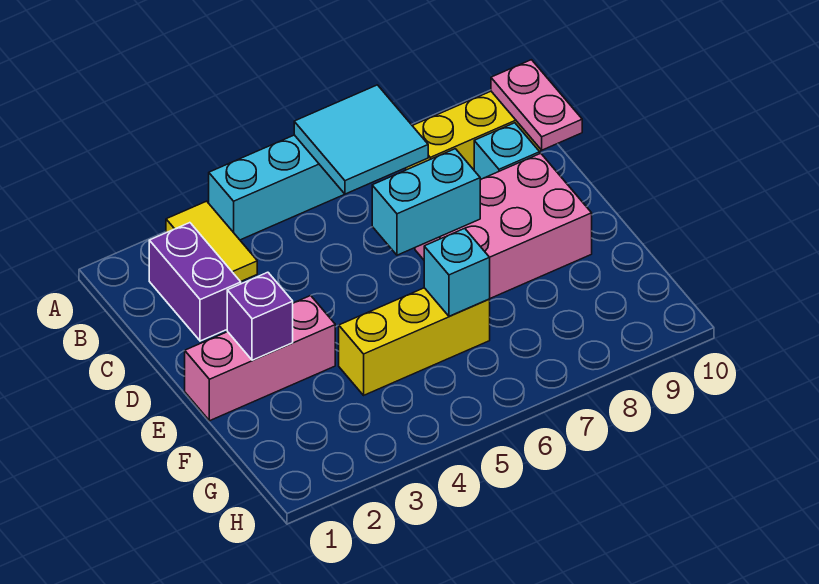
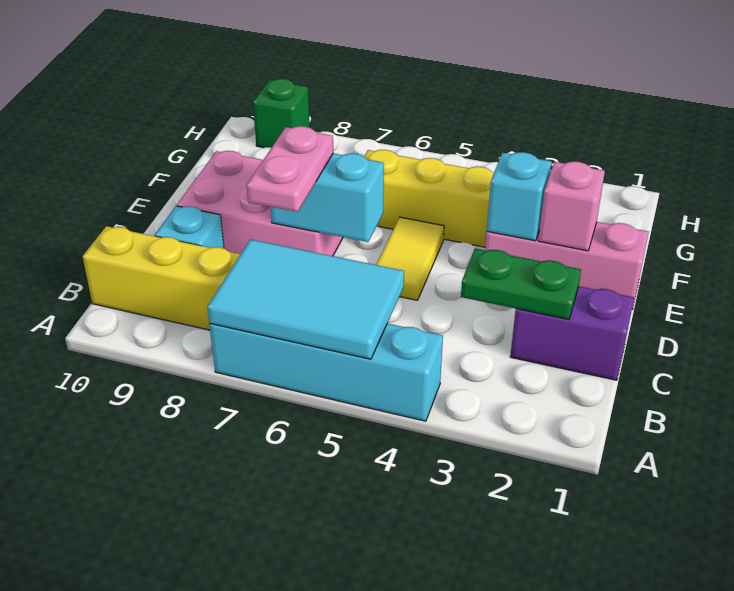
yellow tile A3:B3 level 1 -> yellow tile D5:E5 level 1
cyan tile A6:B7 level 2 -> cyan tile A5:B7 level 2
purple brick B2:C2 level 1 -> purple brick C1:C2 level 1
pink plate B10:C10 level 2 -> pink plate C7:D7 level 3
none -> green plate C2:C3 level 2
purple brick E2 level 2 -> pink brick E2 level 2
cyan brick F6 level 2 -> cyan brick E3 level 2
none -> green brick H9 level 1

